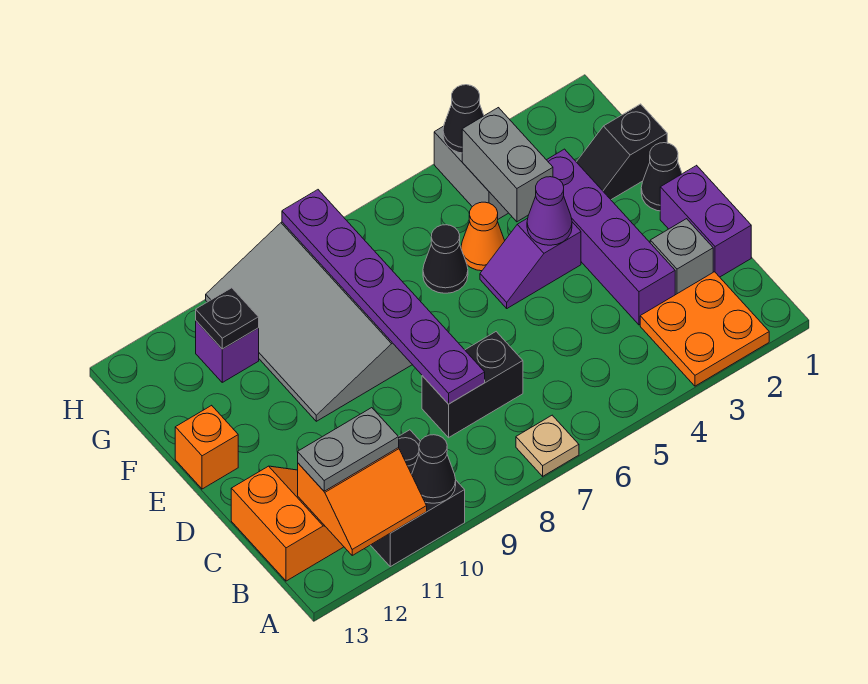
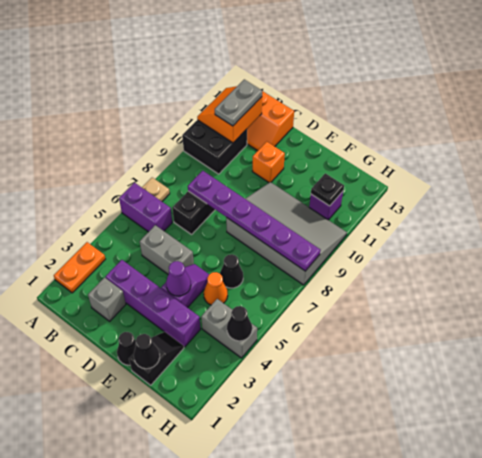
orange plate A2:B3 level 1 -> orange plate A2:A3 level 1
black cone A10 level 2 -> black cone F1 level 2
purple brick C1:D1 level 1 -> purple brick A6:B6 level 1
orange brick E13 level 1 -> orange brick D11 level 1
grey brick F4:G4 level 2 -> grey brick C5:D5 level 1

